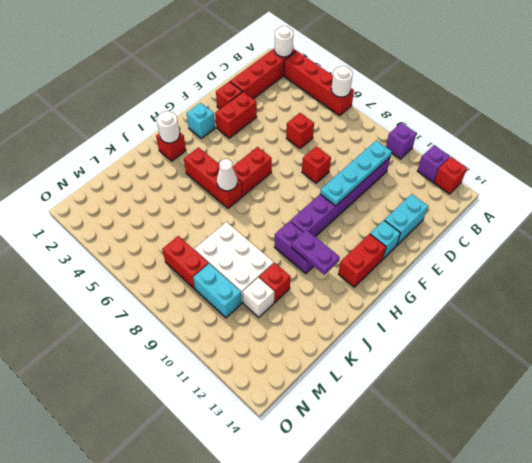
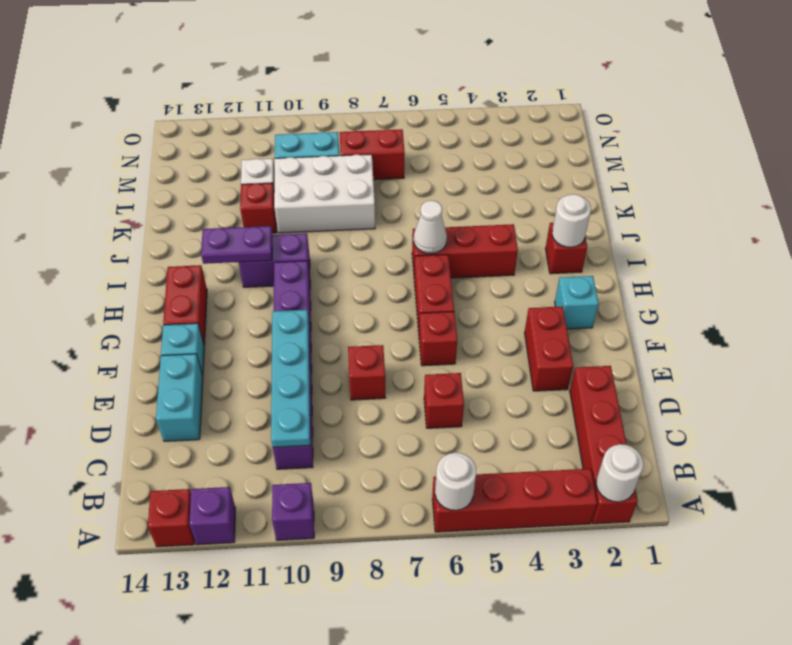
red brick E2 level 1 -> red brick F6 level 1

